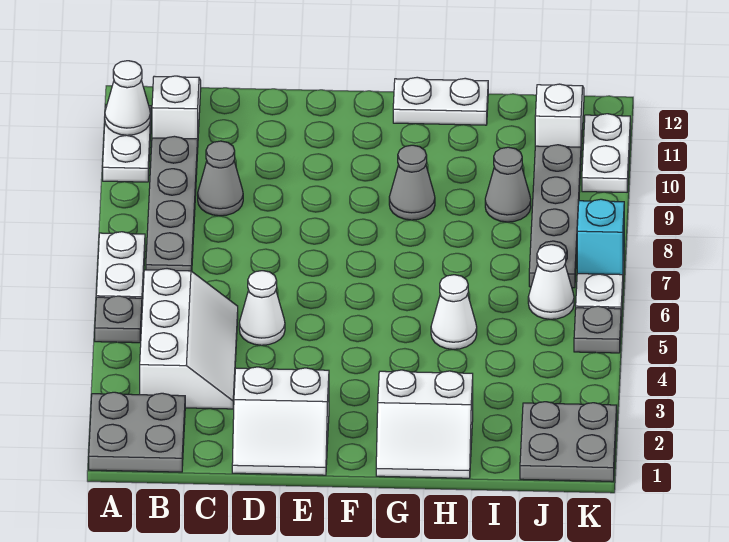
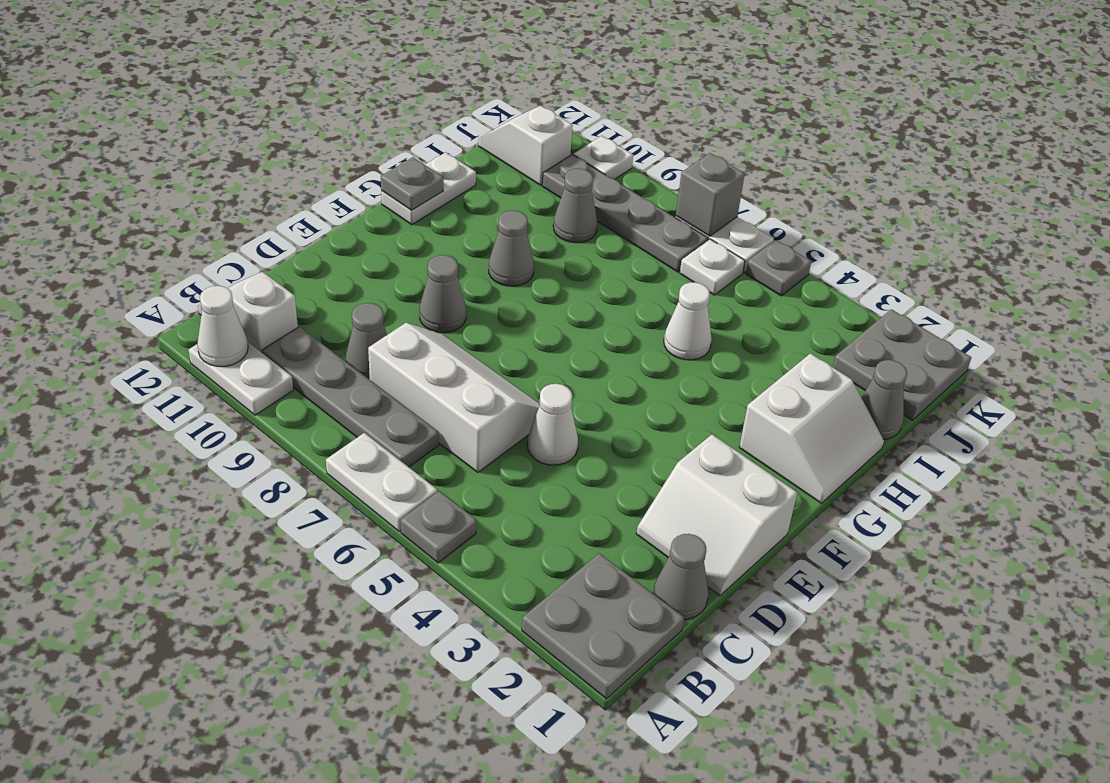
white slope B3:C5 level 1 top B -> white slope C6:D8 level 1 top C
none -> grey cone C1 level 1
white slope D1:E2 level 1 top 2 -> white slope D1:E2 level 1 top E
none -> grey cone E9 level 1
none -> grey plate G12 level 2
none -> grey cone I1 level 1
white cone J6 level 1 -> white plate J6 level 1
cyan brick K7 level 2 -> grey brick K7 level 2
white plate K10:K11 level 1 -> white plate K10 level 1

